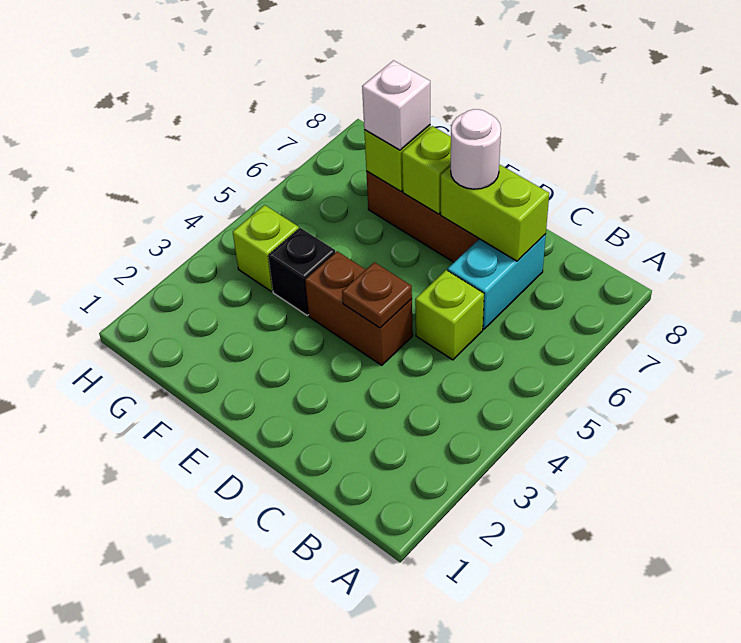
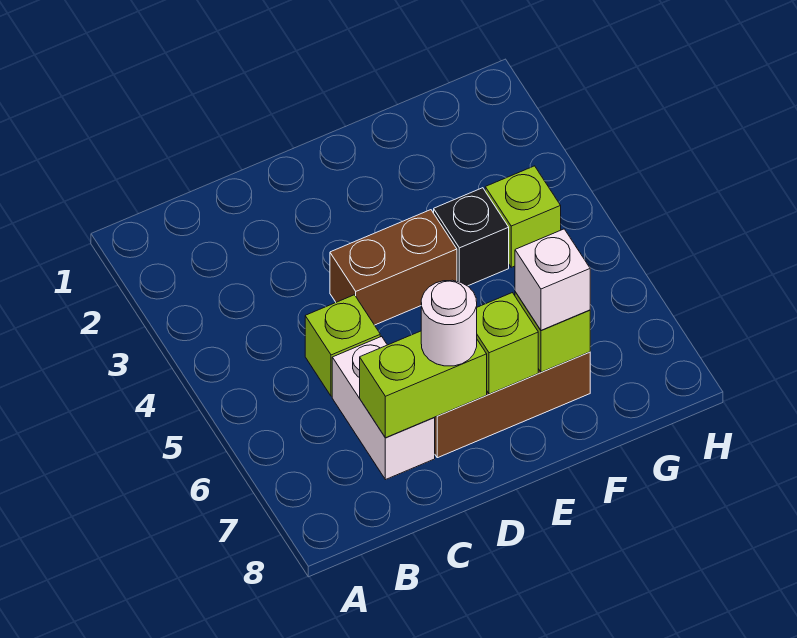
cyan brick C6:C7 level 1 -> white brick C6:C7 level 1
brown plate D4 level 2 -> none

